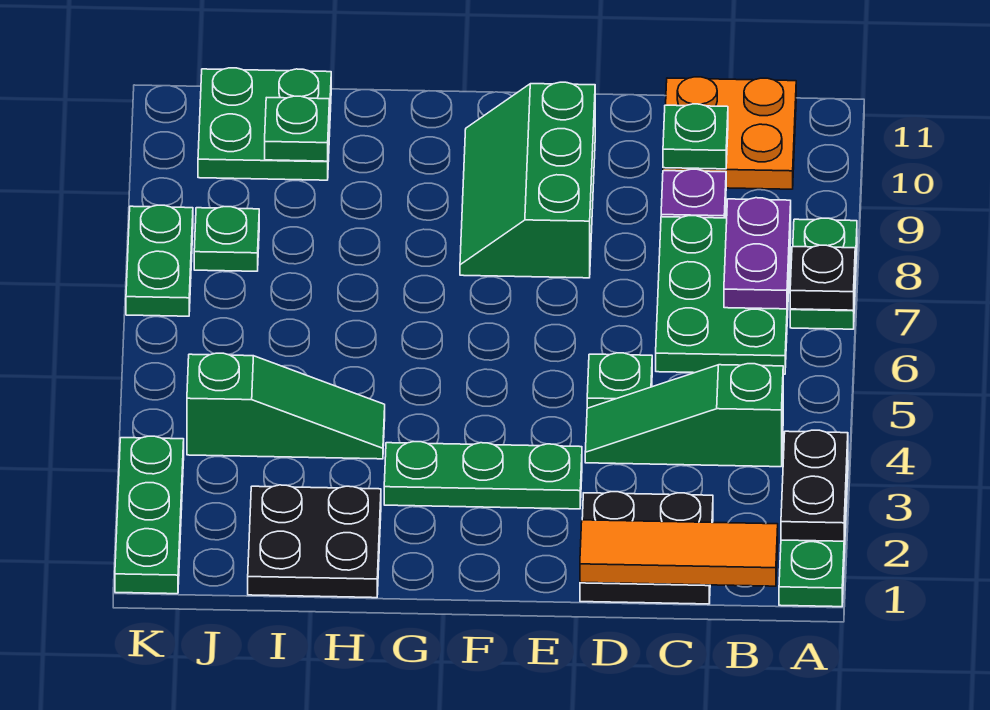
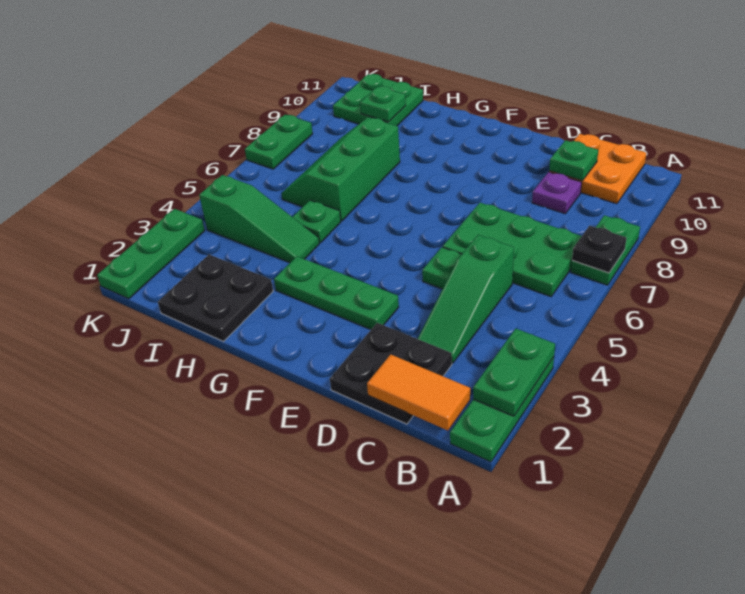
black plate A2:A3 level 2 -> green plate A2:A3 level 2
orange tile B1:D1 level 2 -> orange tile B1:C1 level 2
green slope B4:D4 level 1 top B -> green slope C3:C5 level 1 top 5
green plate B6:C8 level 1 -> green plate B6:D7 level 1
purple plate B7:B8 level 2 -> none
green slope E8:F10 level 1 top E -> green slope H6:I8 level 1 top H
green plate J8 level 1 -> green plate H5 level 1

